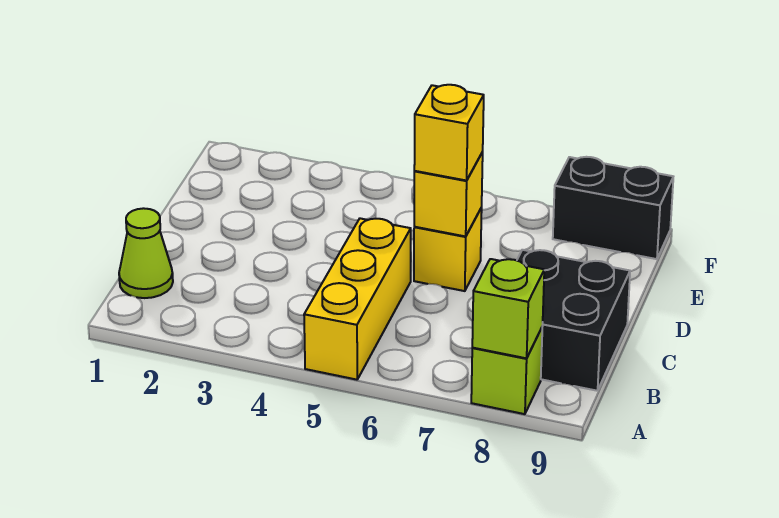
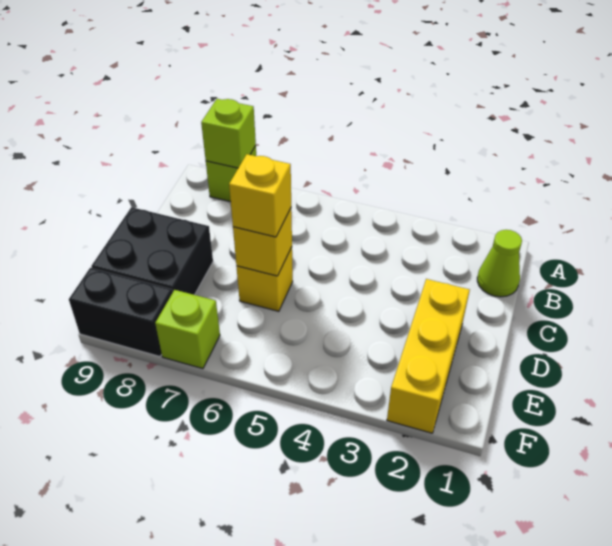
yellow brick A5:C5 level 1 -> yellow brick D2:F2 level 1
black brick B8:C9 level 1 -> black brick D8:E9 level 1
none -> lime brick F7 level 1

